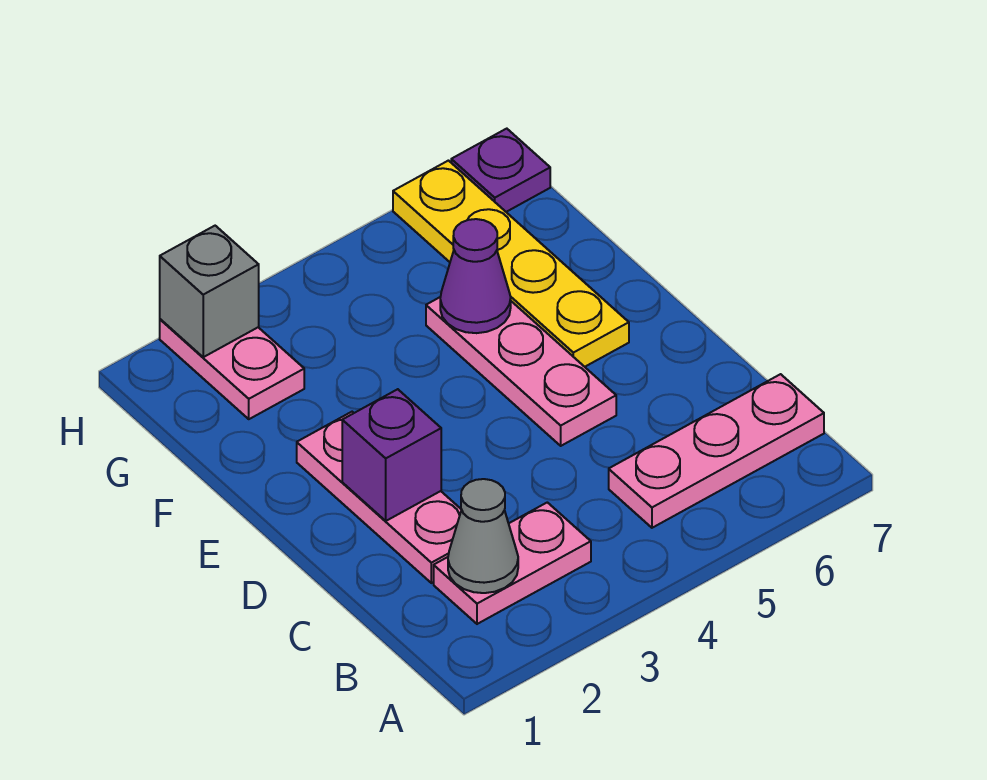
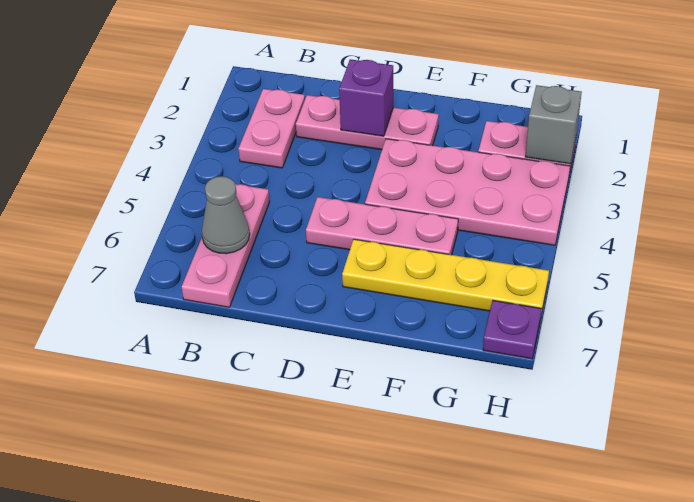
grey cone B2 level 2 -> grey cone B6 level 2
none -> pink plate E3:H4 level 1
purple cone F5 level 2 -> none

